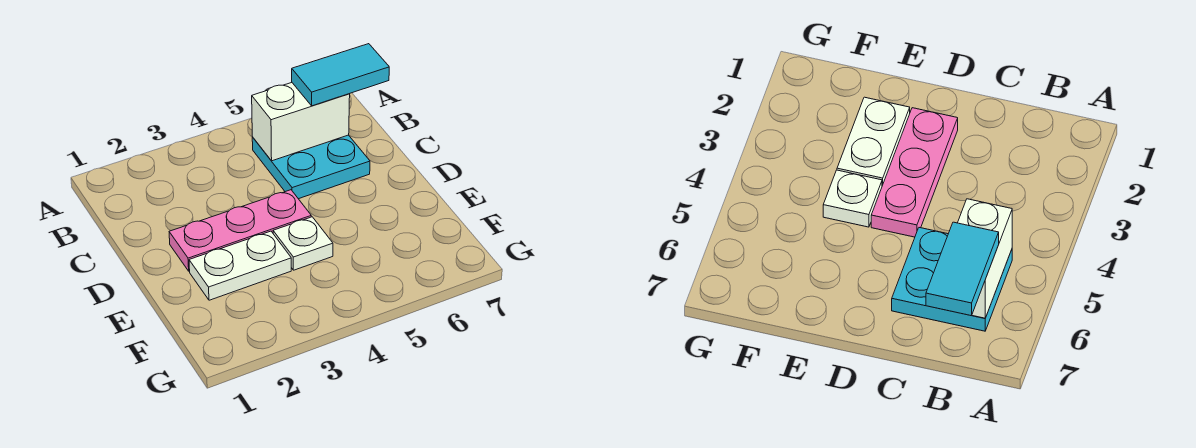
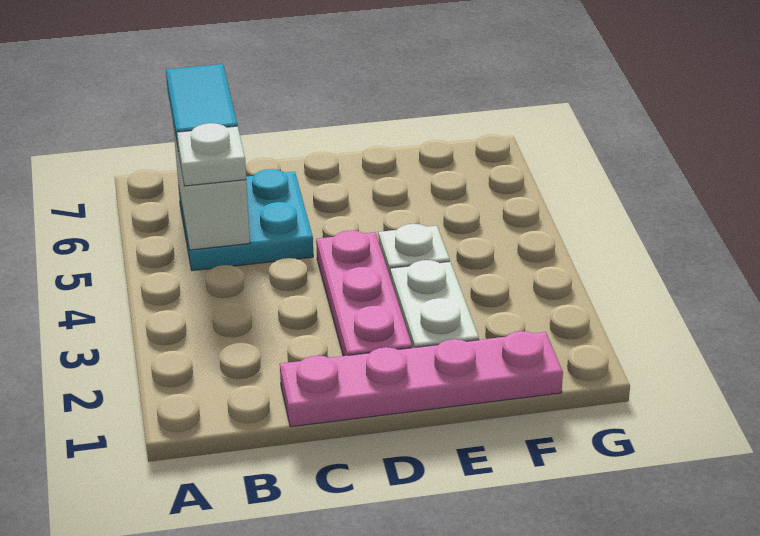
none -> white plate B5 level 3
none -> pink plate C1:F1 level 1

